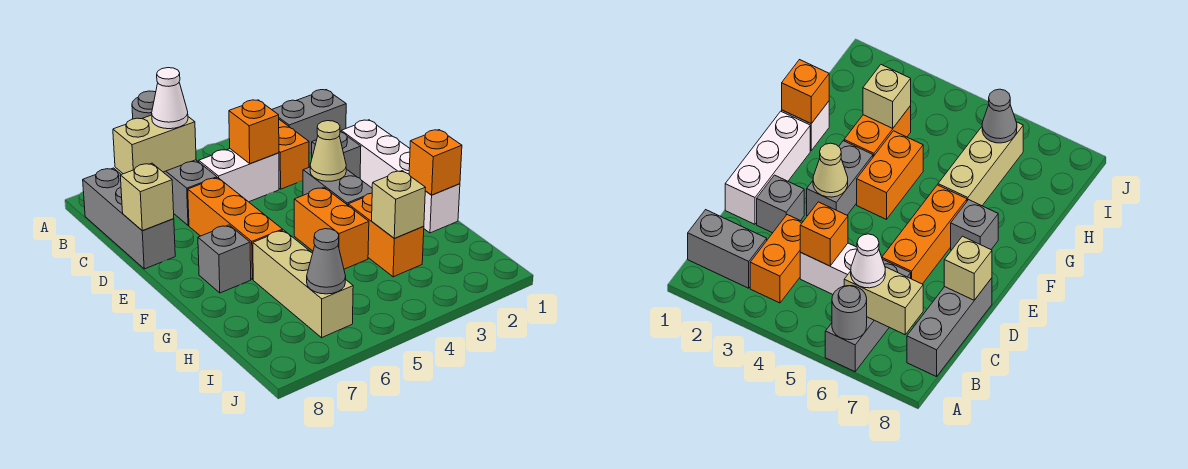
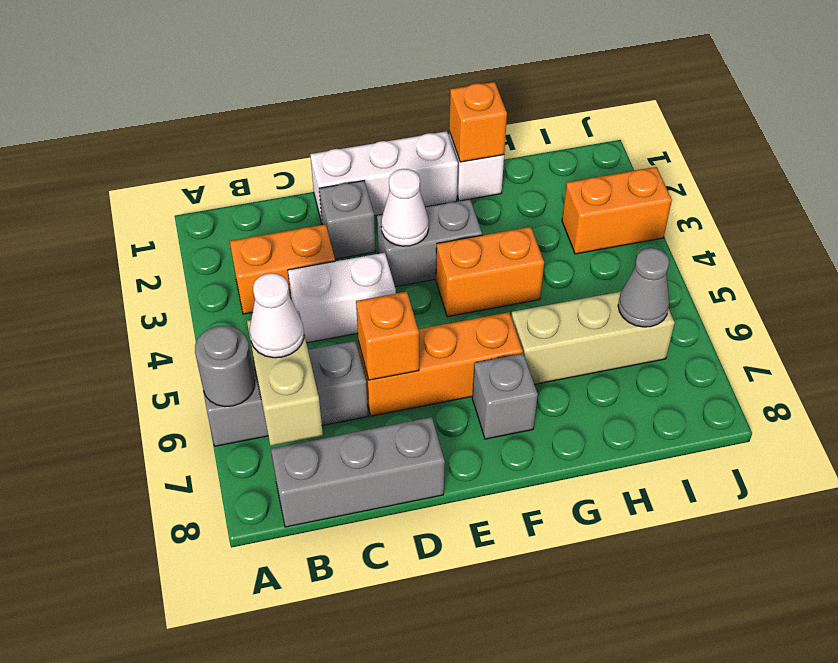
grey brick B1:B2 level 1 -> none
white brick C4:C5 level 1 -> white brick C4:D4 level 1
orange brick C4 level 2 -> orange brick D6 level 2
tan brick D8 level 2 -> none
tan cone E3 level 2 -> white cone E3 level 2
orange brick G3:H3 level 1 -> orange brick I3:J3 level 1
tan brick H3 level 2 -> none

